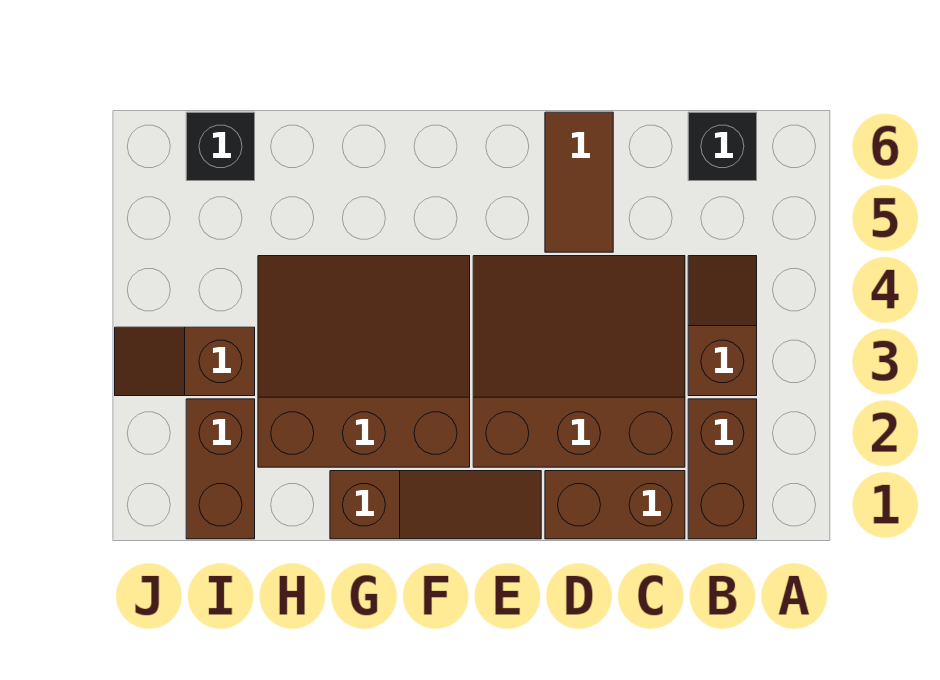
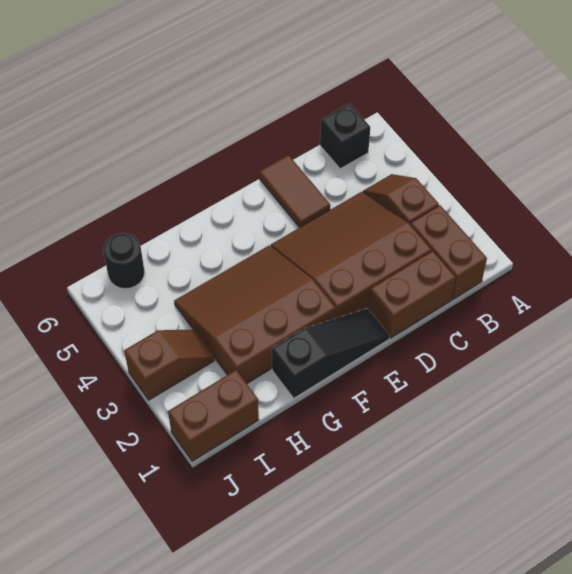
brown slope E1:G1 level 1 top G -> black slope E1:G1 level 1 top G
brown brick I1:I2 level 1 -> brown brick I1:J1 level 1
brown slope I3:J3 level 1 top I -> brown slope I3:J3 level 1 top J
black brick I6 level 1 -> black round brick I6 level 1

